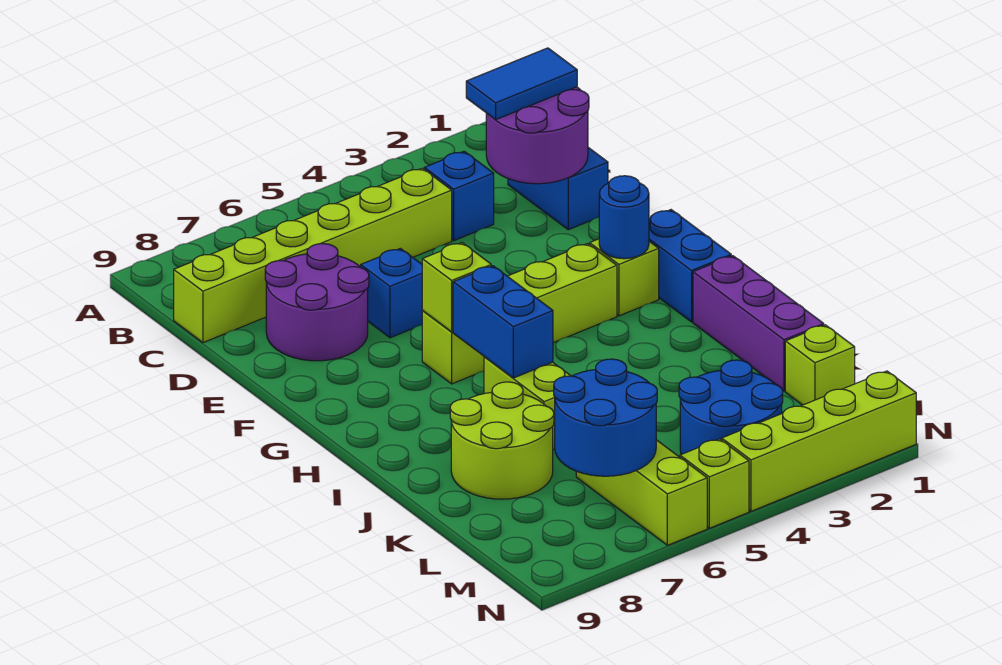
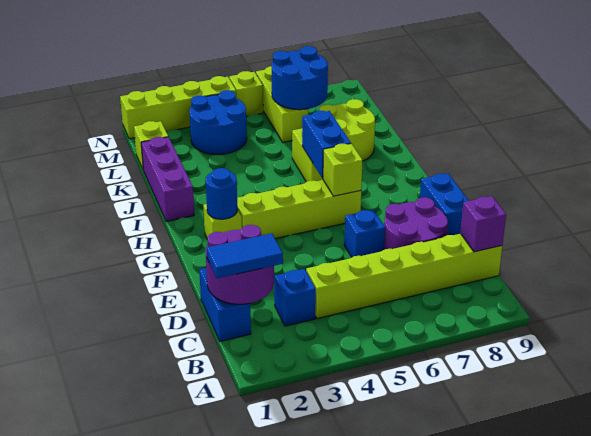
none -> purple brick C9 level 2
blue brick G1:H1 level 1 -> blue brick E9:F9 level 1

